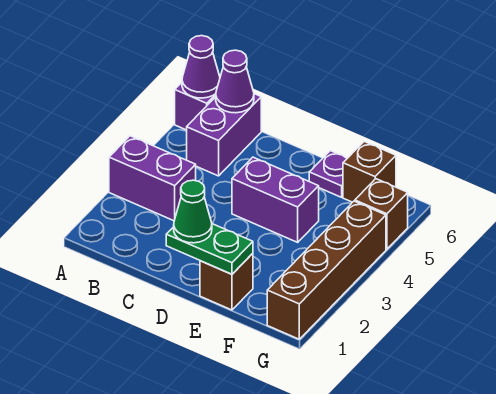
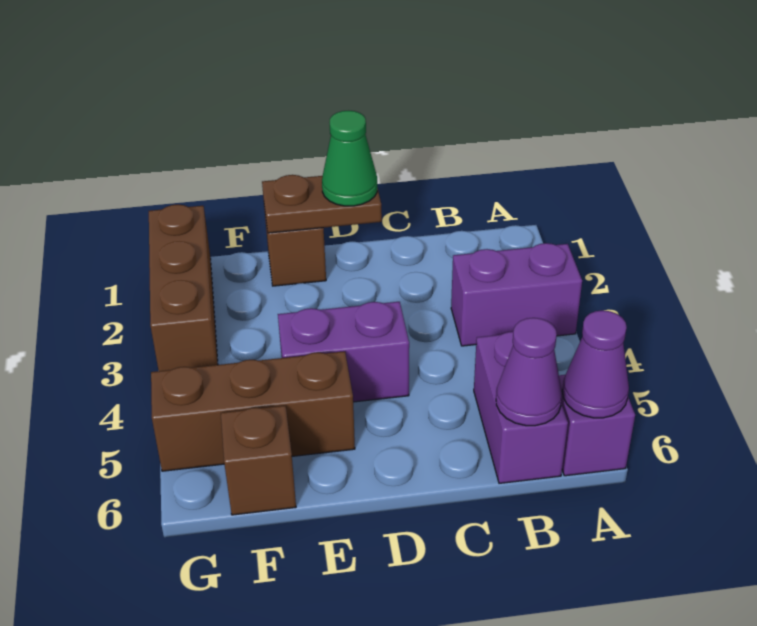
green plate D1:E1 level 2 -> brown plate D1:E1 level 2
purple plate E6 level 1 -> none
brown brick G1:G4 level 1 -> brown brick G1:G3 level 1
brown brick G5 level 1 -> brown brick E5:G5 level 1

